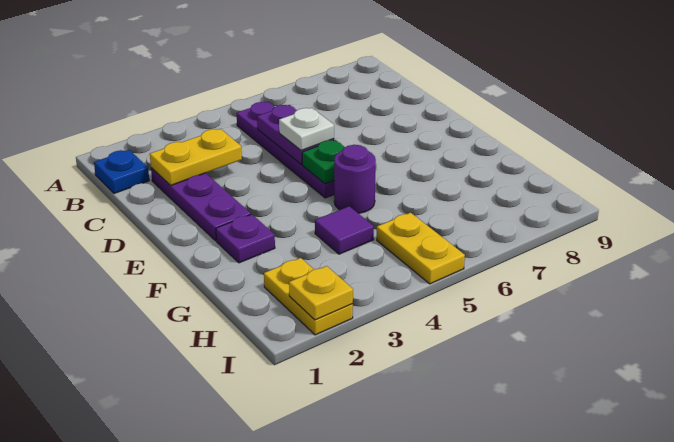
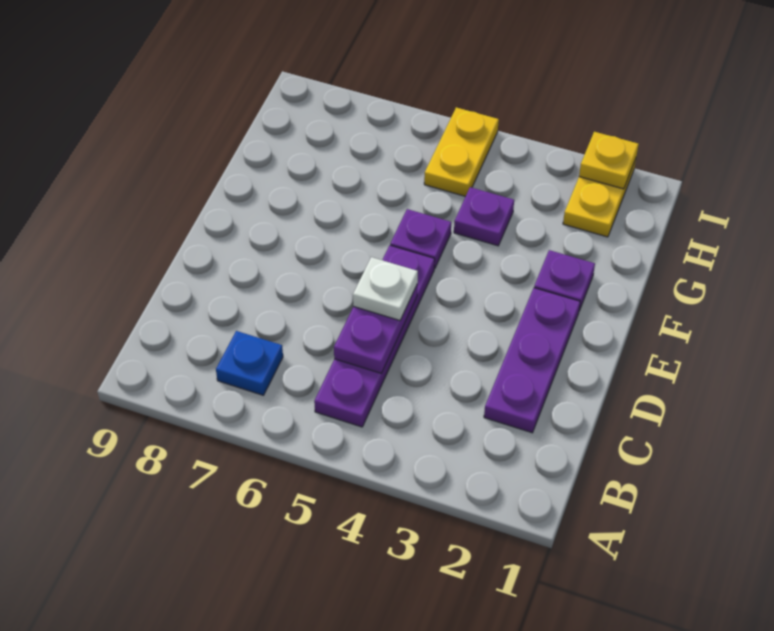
blue plate B1 level 1 -> blue plate B7 level 1
yellow plate C2:C3 level 2 -> none
green plate E5 level 2 -> none
purple round brick F5 level 1 -> purple plate F5 level 1
purple tile G4 level 1 -> purple plate G4 level 1

